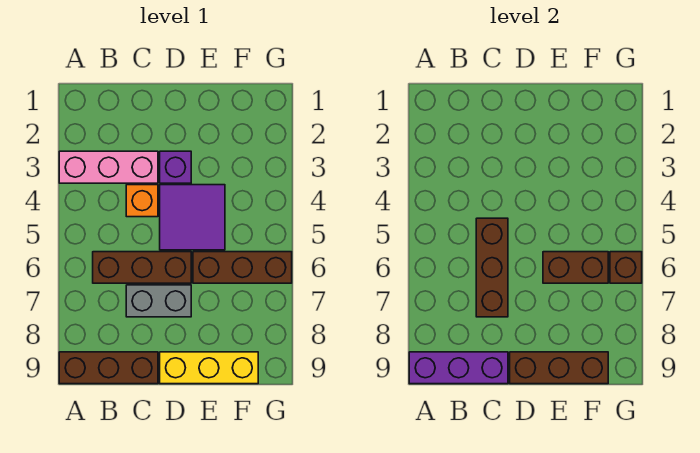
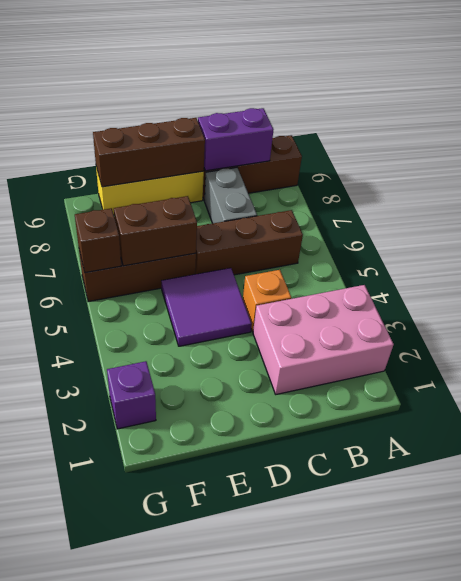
pink brick A3:C3 level 1 -> pink brick A2:C3 level 1
purple brick A9:C9 level 2 -> purple brick B9:C9 level 2
brown brick C5:C7 level 2 -> none
grey brick C7:D7 level 1 -> grey brick C7:C8 level 1
purple brick D3 level 1 -> purple brick G2 level 1

